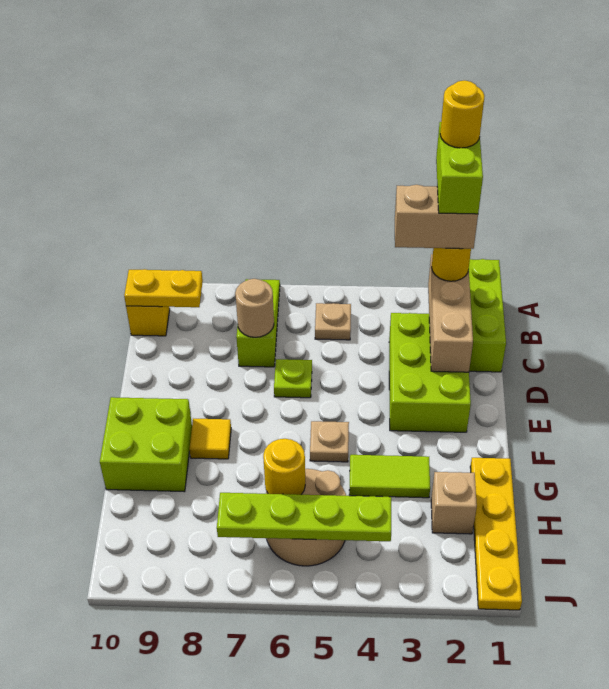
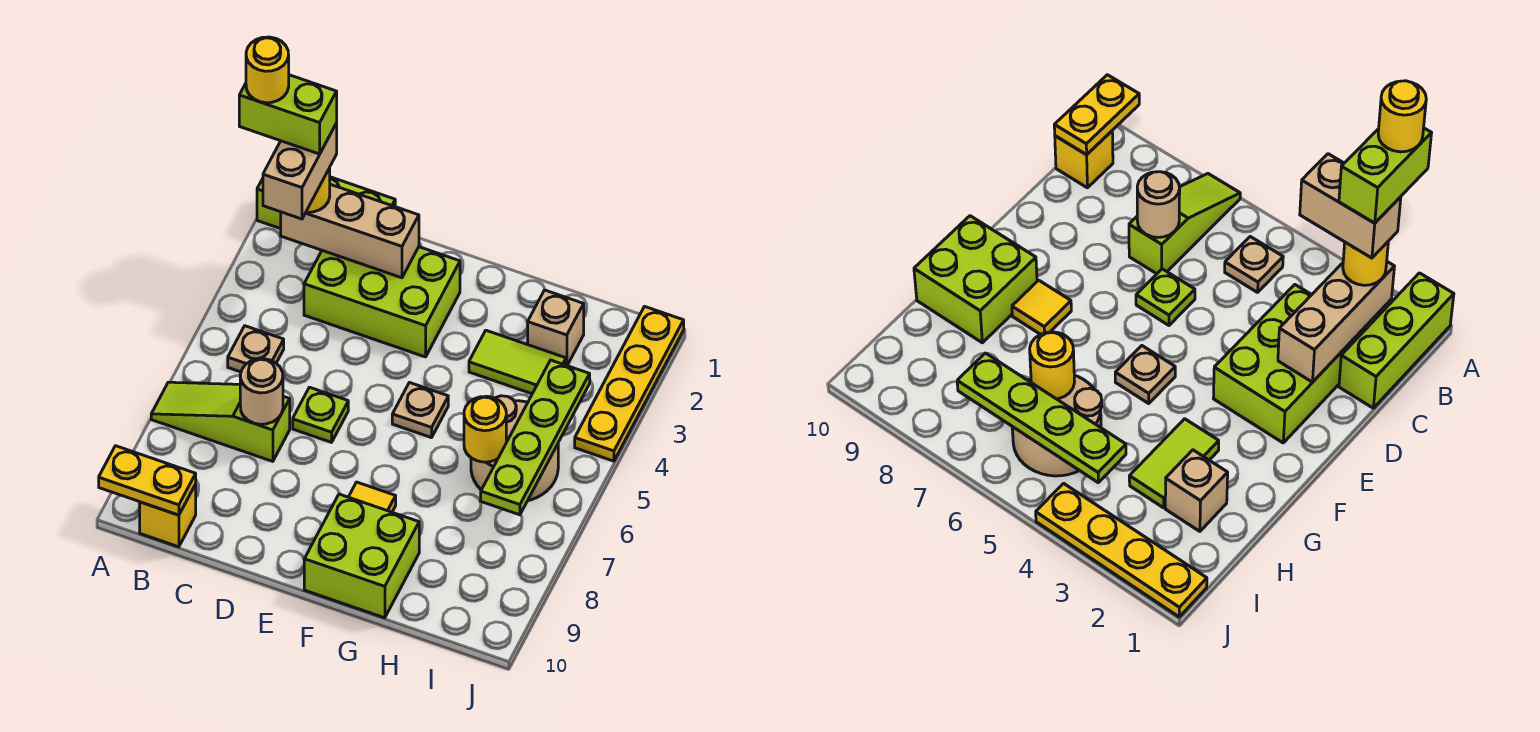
yellow plate B9:B10 level 2 -> yellow plate A10:B10 level 2
yellow plate G1:J1 level 1 -> yellow plate J1:J4 level 1
lime tile G3:G4 level 1 -> lime tile G3:H3 level 1

